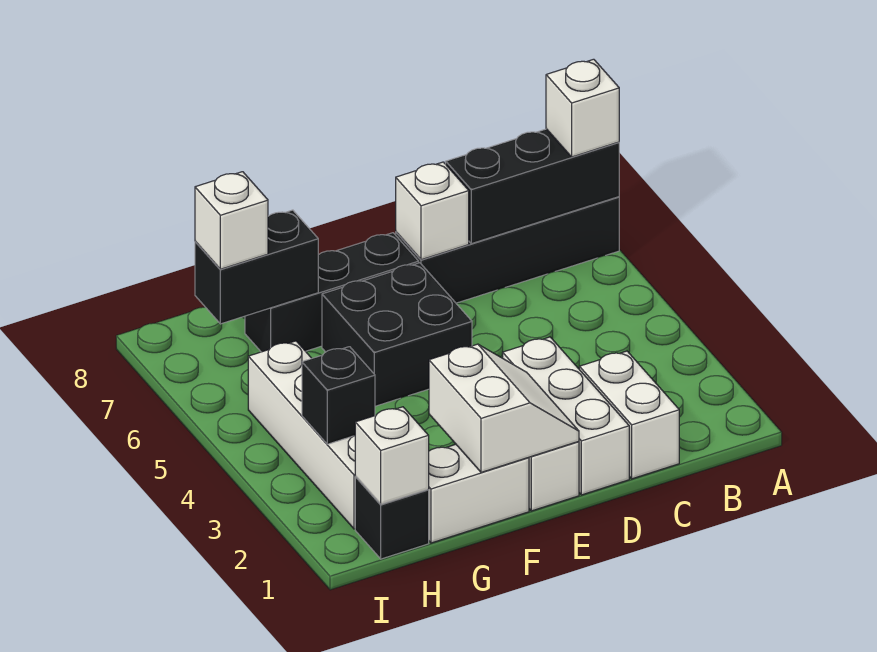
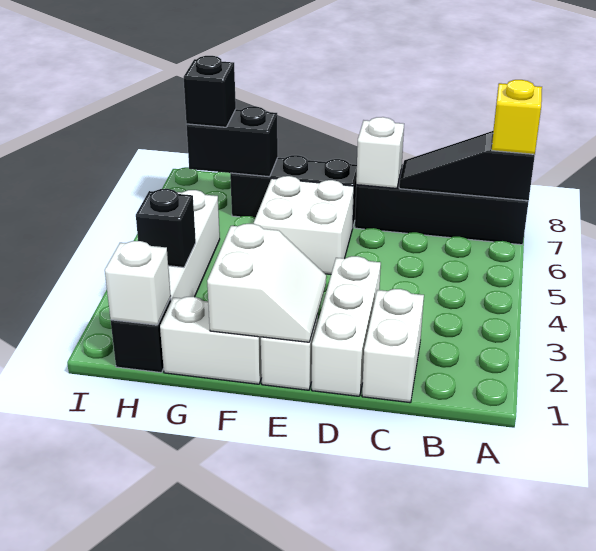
black brick A7:C7 level 2 -> black slope A7:C7 level 2 top A
white brick A7 level 3 -> yellow brick A7 level 3
black brick E5:F6 level 1 -> white brick E5:F6 level 1
white brick H7 level 3 -> black brick H7 level 3

